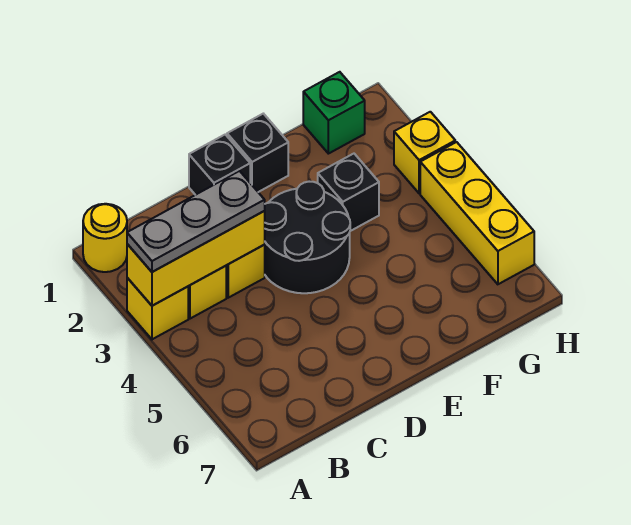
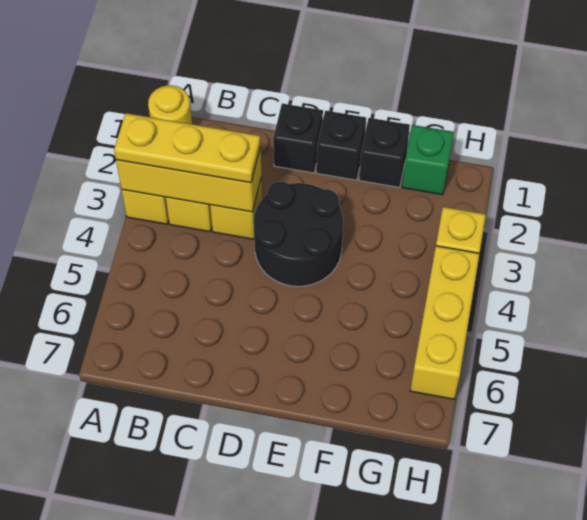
grey plate A3:C3 level 3 -> yellow plate A3:C3 level 3
black brick F3 level 1 -> black brick F1 level 1

